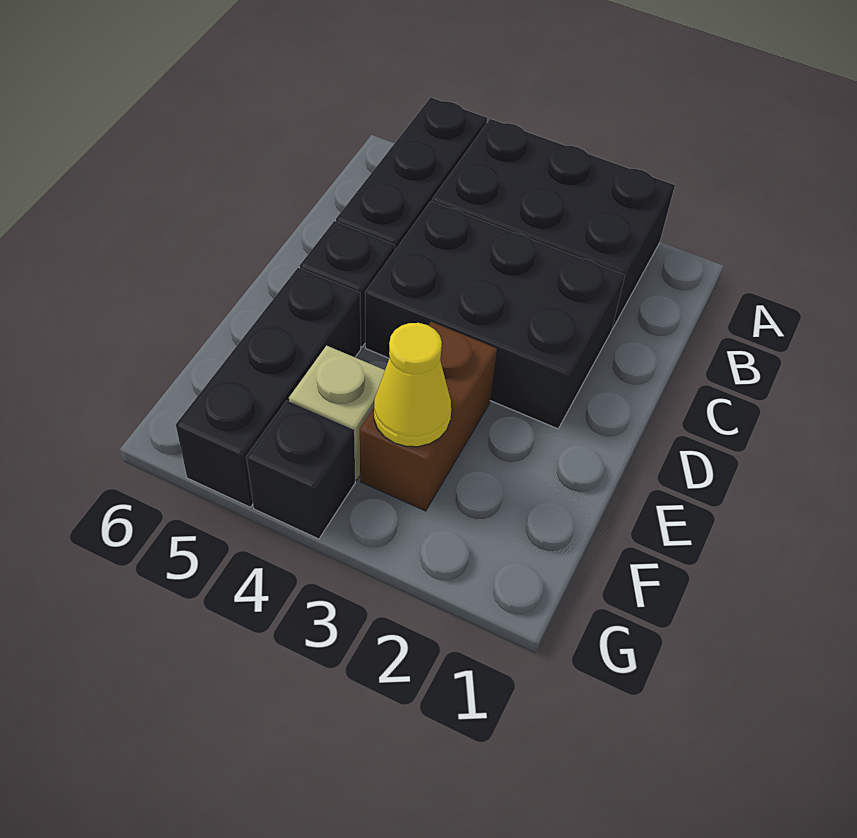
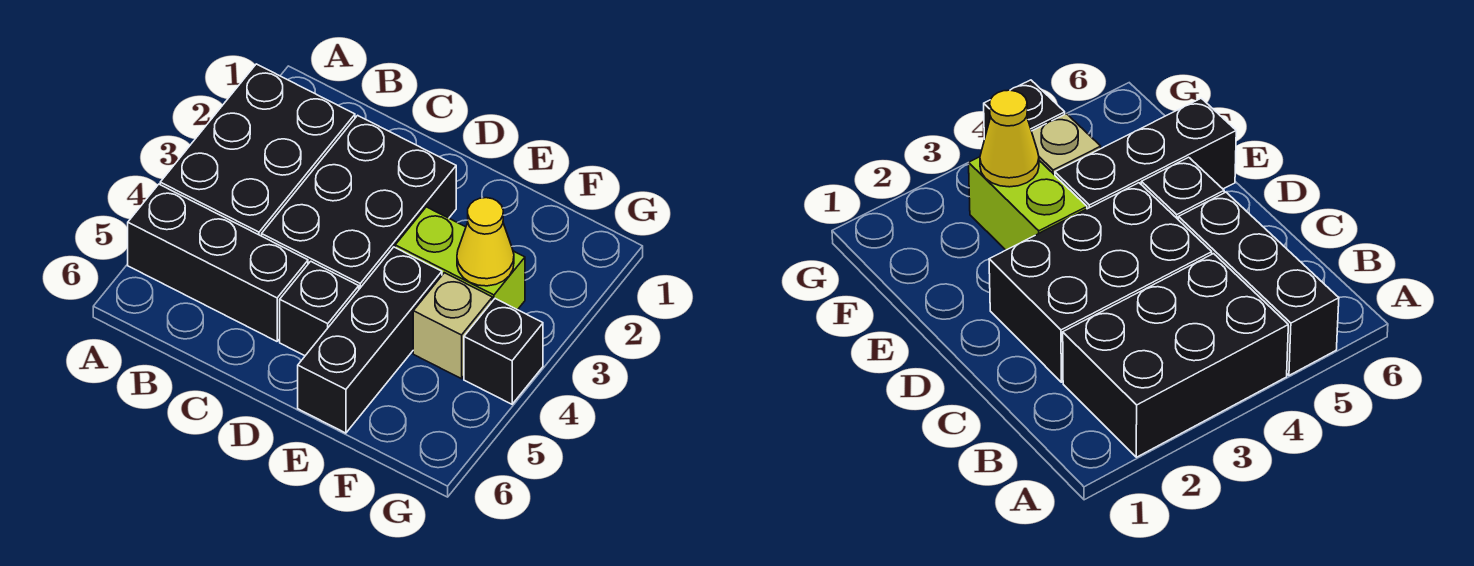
brown brick E3:F3 level 1 -> lime brick E3:F3 level 1
black brick E5:G5 level 1 -> black brick E4:E6 level 1

